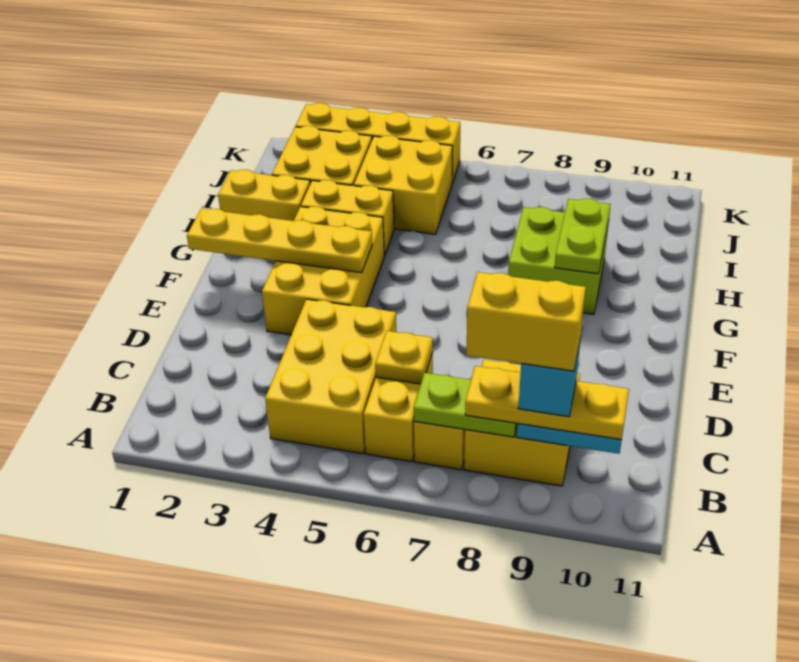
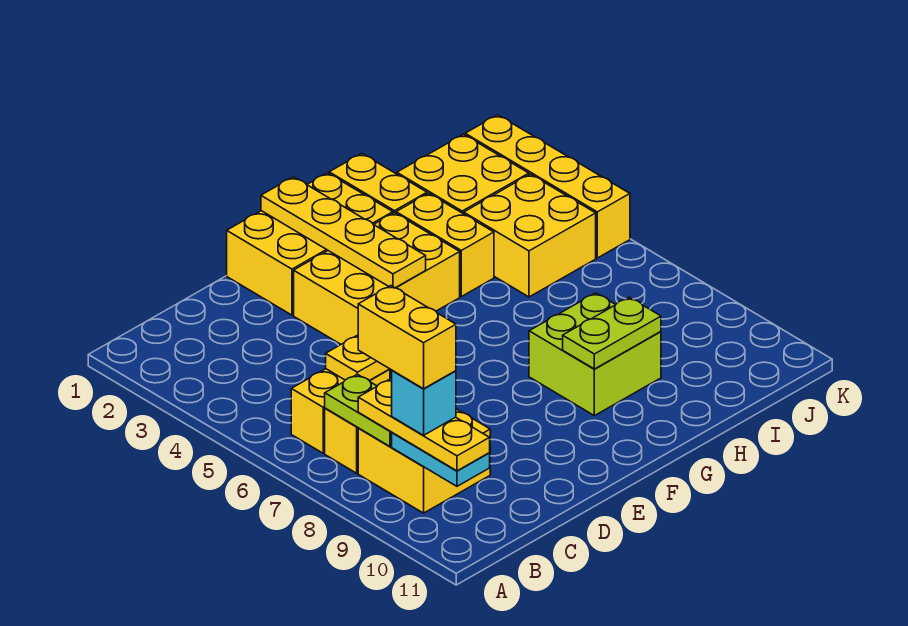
yellow brick B4:D5 level 1 -> yellow brick E1:G2 level 1

